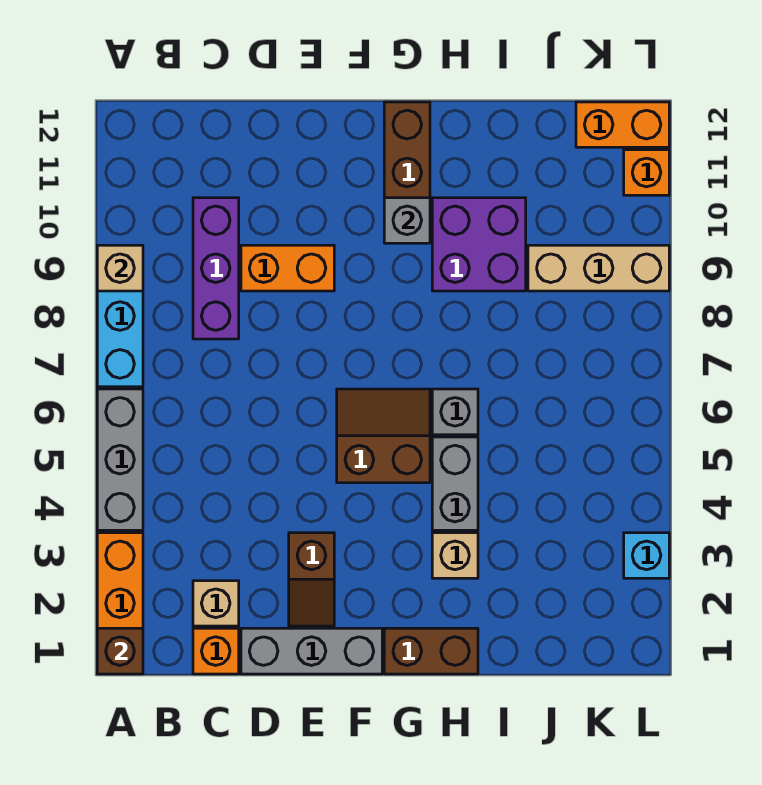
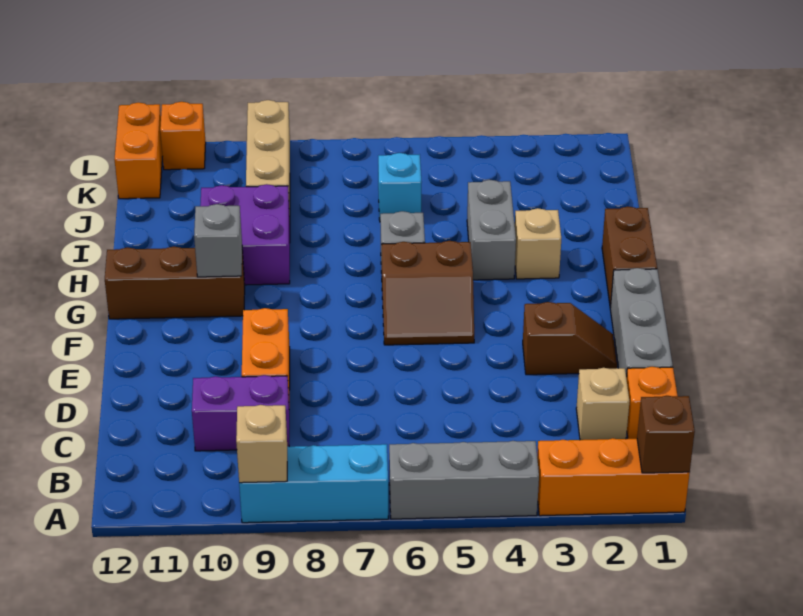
purple brick C8:C10 level 1 -> purple brick C9:C10 level 1
brown slope F5:G6 level 1 top 5 -> brown slope F5:G6 level 1 top G
grey brick H4:H5 level 1 -> grey brick H4:I4 level 1
cyan brick L3 level 1 -> cyan brick J6 level 1

